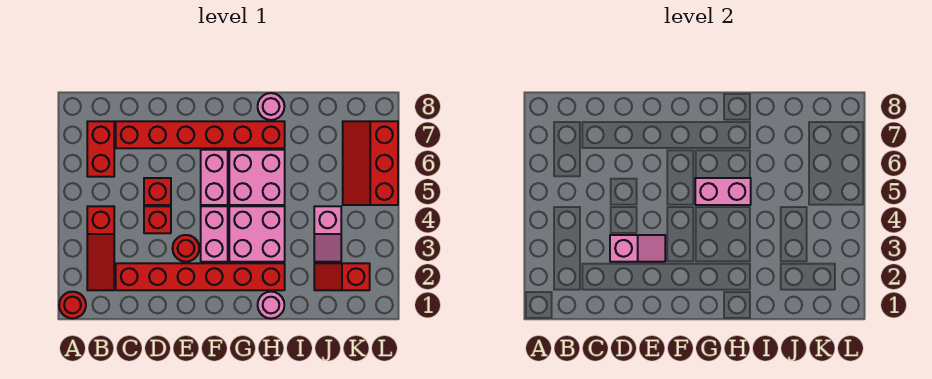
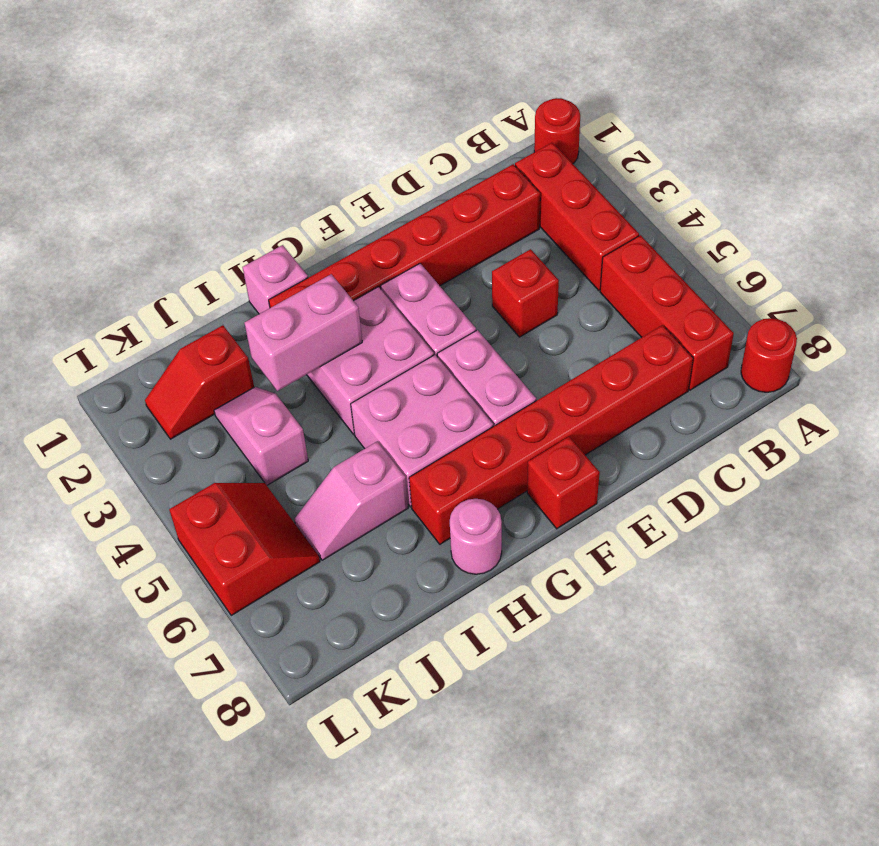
red slope B2:B4 level 1 top 4 -> red brick B2:B4 level 1
red brick B6:B7 level 1 -> red brick B5:B7 level 1
pink slope D3:E3 level 2 top D -> pink slope I6:J6 level 1 top I
red brick D5 level 1 -> red brick F8 level 1
red round brick E3 level 1 -> red round brick A8 level 1
pink brick G5:H5 level 2 -> pink brick H3:I3 level 2
pink round brick H1 level 1 -> pink brick H1 level 1
red slope J2:K2 level 1 top K -> red slope J2:K2 level 1 top J
red slope K5:L7 level 1 top L -> red slope K5:L6 level 1 top L

